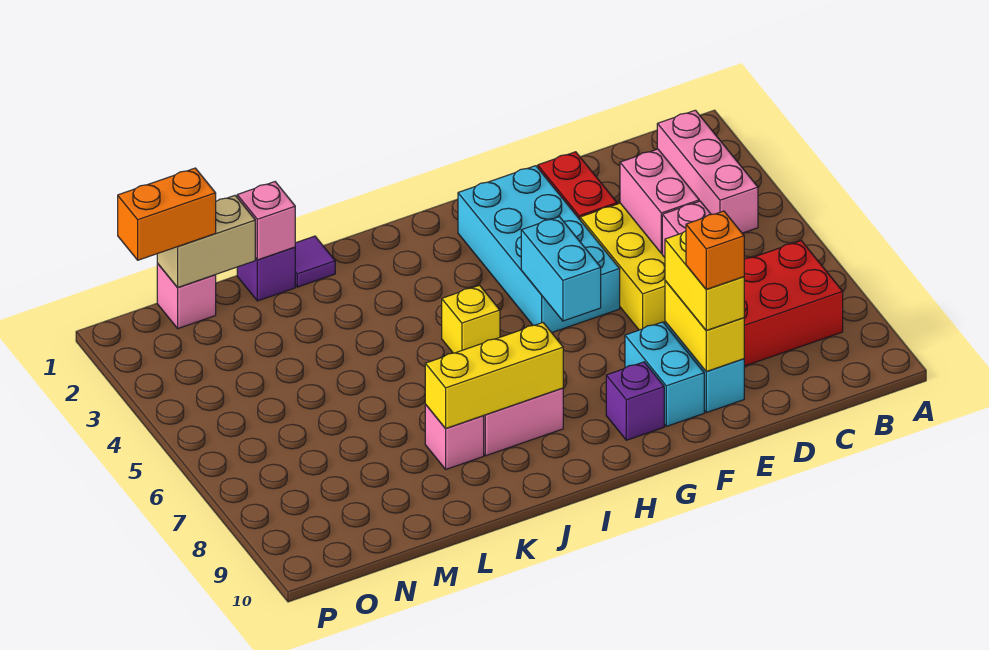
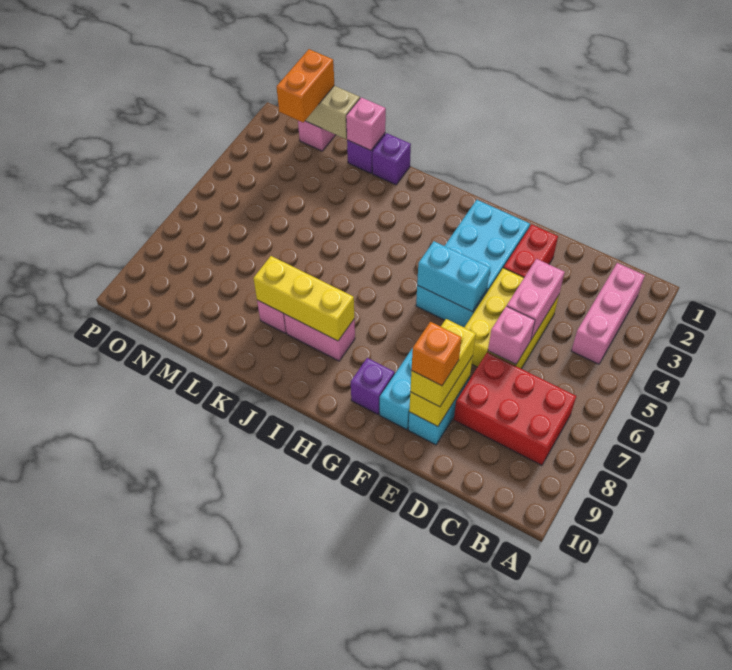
cyan brick G5:G6 level 2 -> cyan brick F5:G5 level 2
yellow brick I5 level 1 -> none
purple tile K1 level 1 -> purple brick K1 level 1
orange brick N1:O1 level 3 -> orange brick N1:N2 level 3

